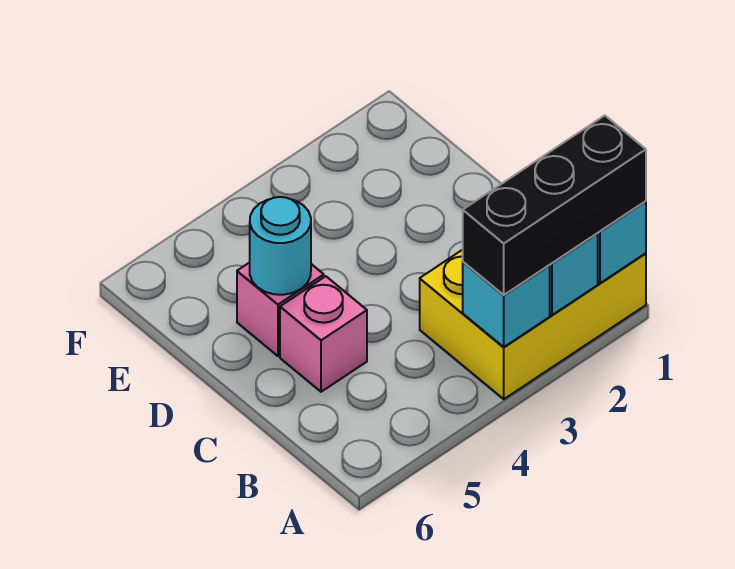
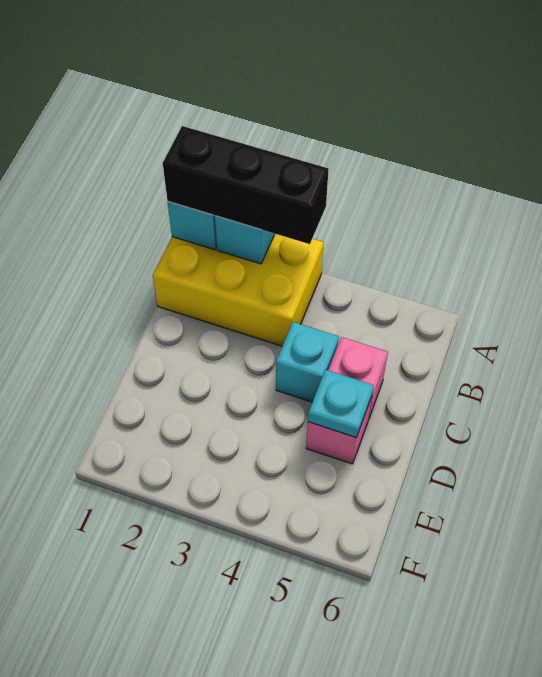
cyan brick A3 level 2 -> cyan brick C4 level 1
cyan round brick D5 level 2 -> cyan plate D5 level 2

